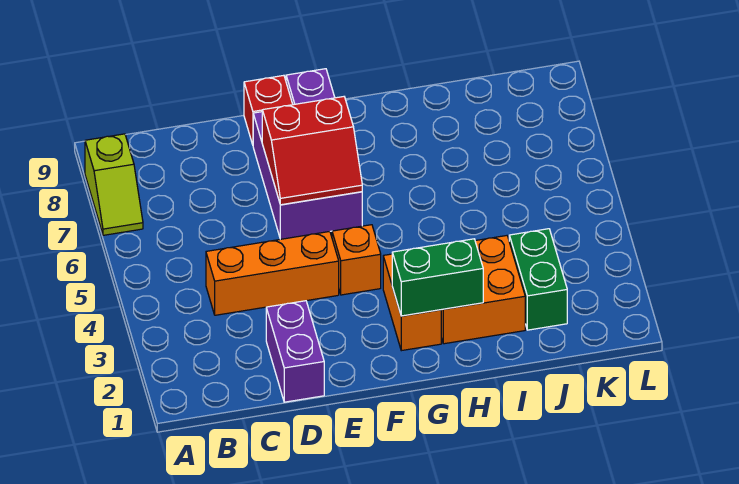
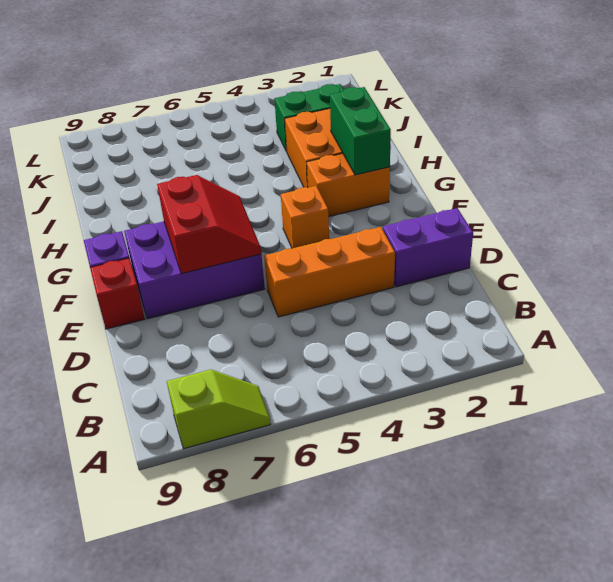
orange brick C4:E4 level 1 -> orange brick D3:D5 level 1

